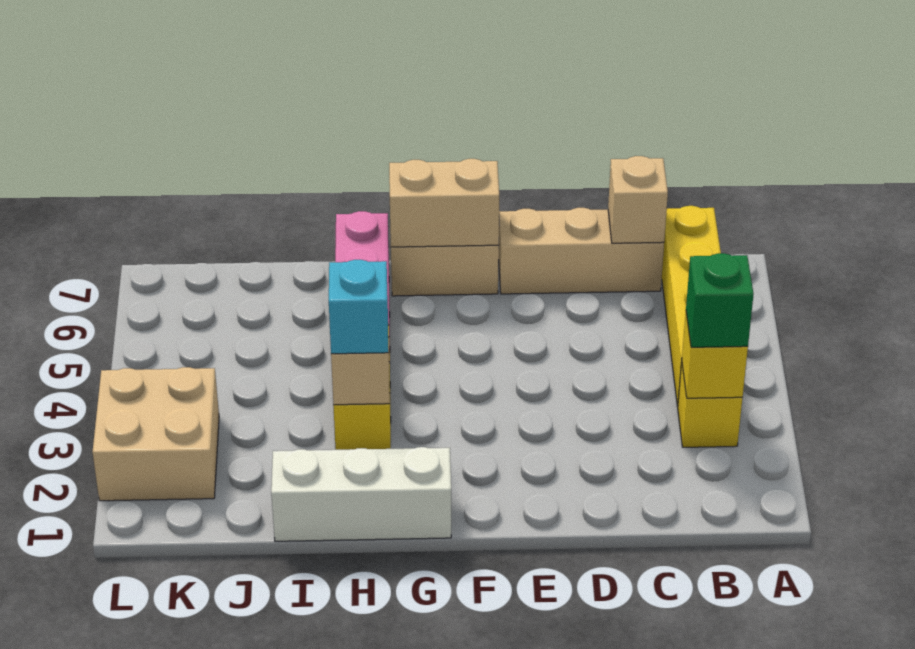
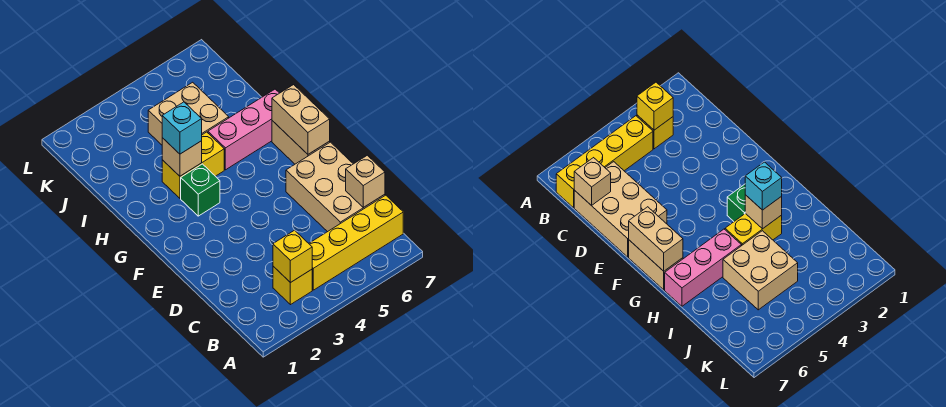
green brick B3 level 3 -> green brick G3 level 1
tan brick C7:E7 level 1 -> tan brick C6:E7 level 1
white brick G1:I1 level 1 -> none
tan brick K2:L3 level 1 -> tan brick I4:J5 level 1

